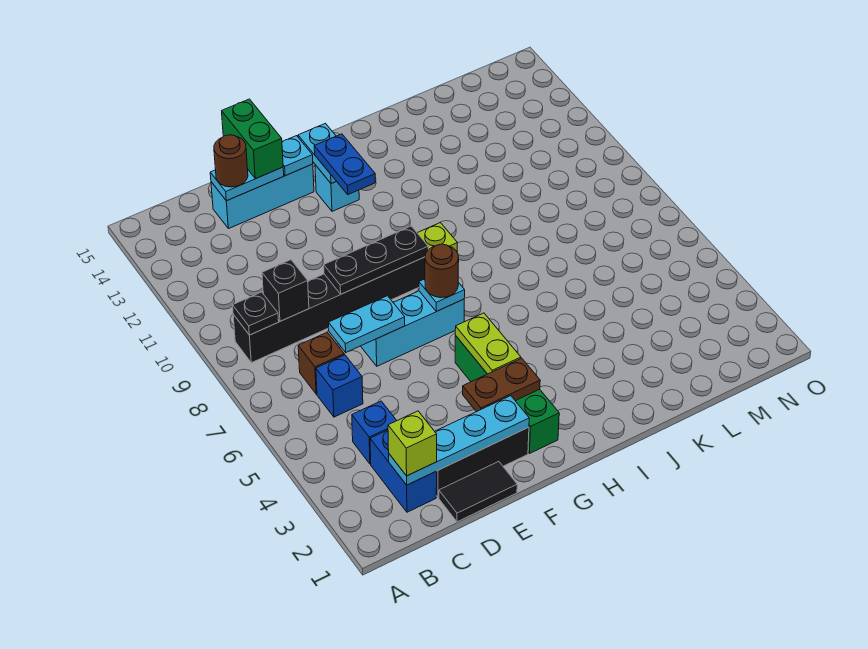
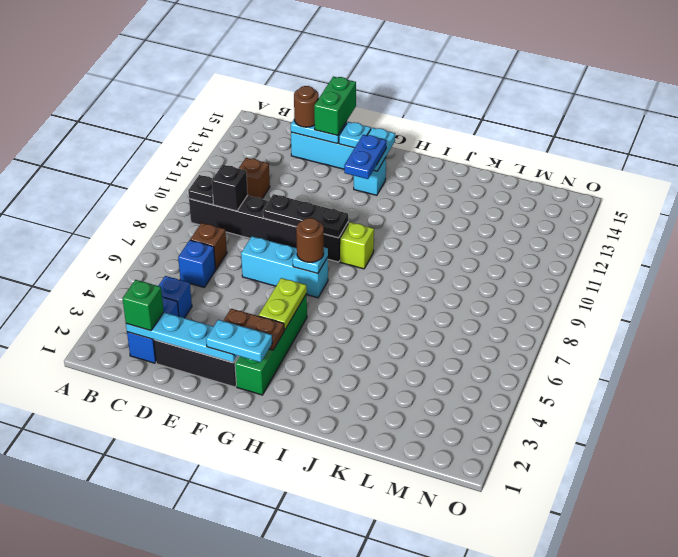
lime brick C2 level 3 -> green brick C2 level 3
none -> brown brick C11 level 1
black tile D1:E1 level 1 -> none
cyan plate D7:E7 level 2 -> cyan plate F2:G2 level 3

